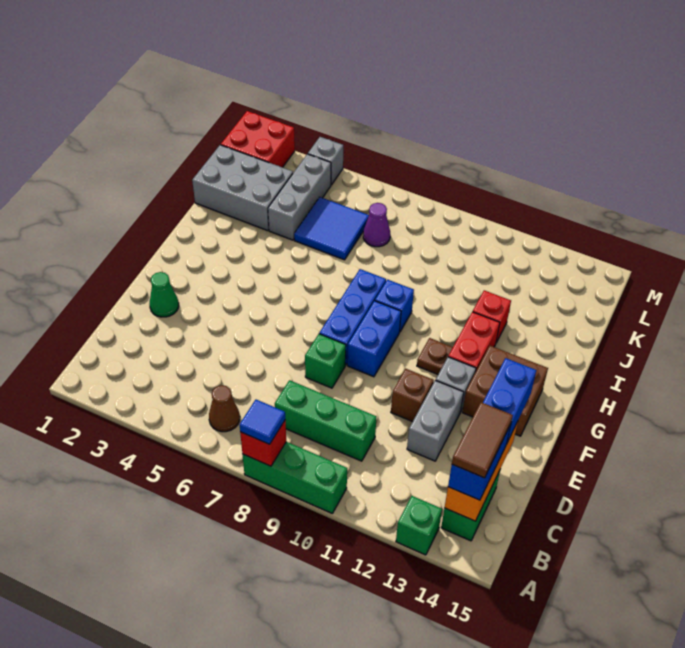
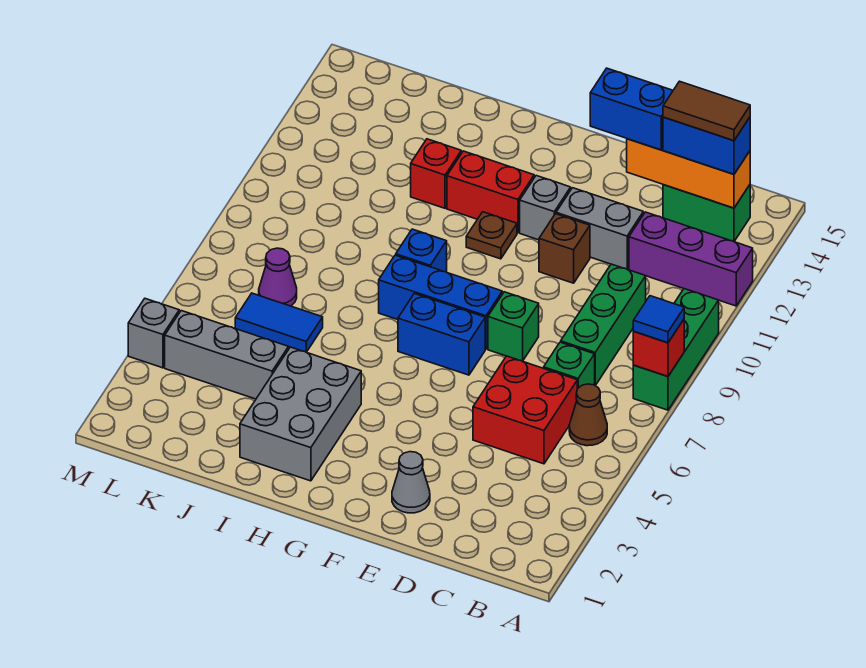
none -> purple brick A12:C12 level 1
green brick A13 level 1 -> green brick C7 level 1
green cone E2 level 1 -> grey cone E2 level 1
blue brick F9:G9 level 1 -> blue brick F7:G7 level 1
brown brick F13:G14 level 1 -> none
grey brick J1:K3 level 1 -> grey brick H2:I4 level 1
blue tile J5:K6 level 1 -> blue tile J6:K6 level 1
red brick L1:M2 level 1 -> red brick C5:D6 level 1

